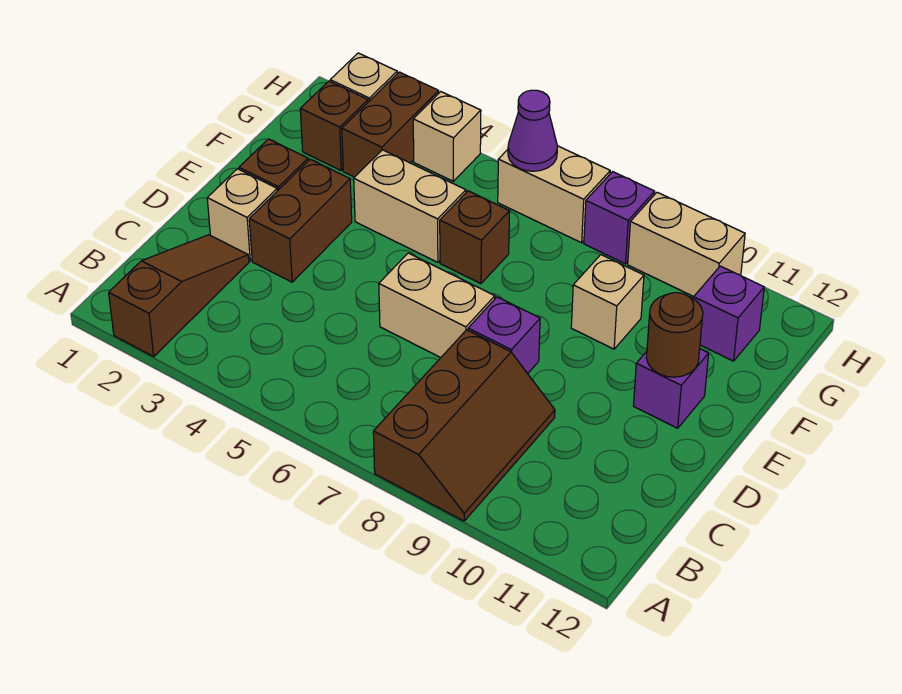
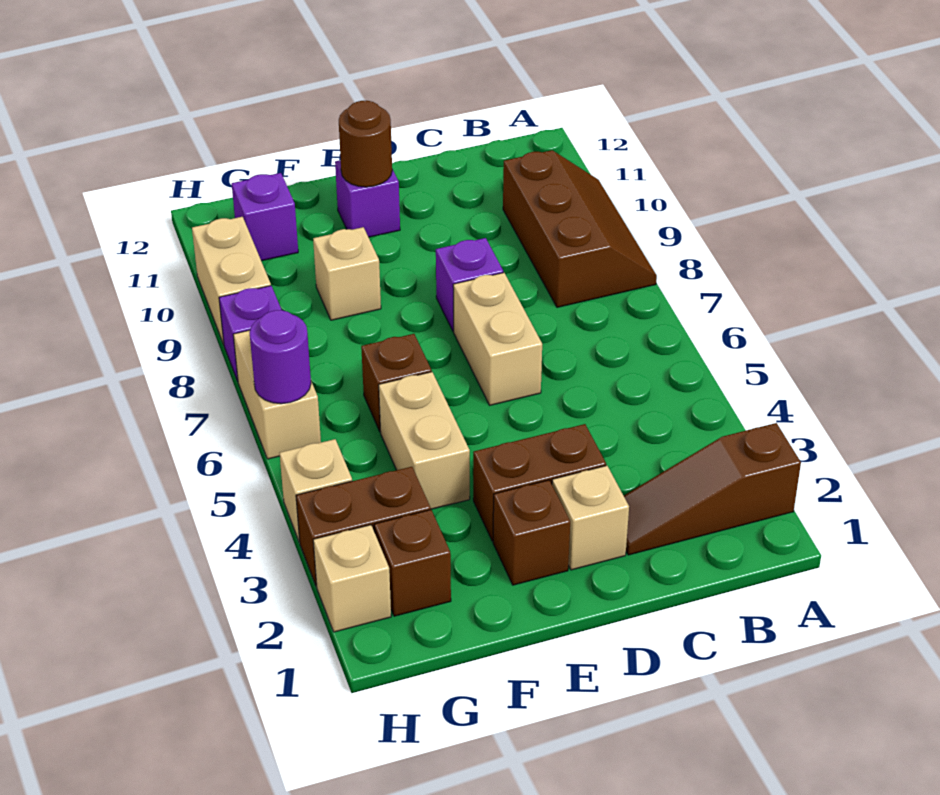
brown slope A8:C9 level 1 top 8 -> brown slope A8:B10 level 1 top B
purple cone H6 level 2 -> purple round brick H6 level 2

